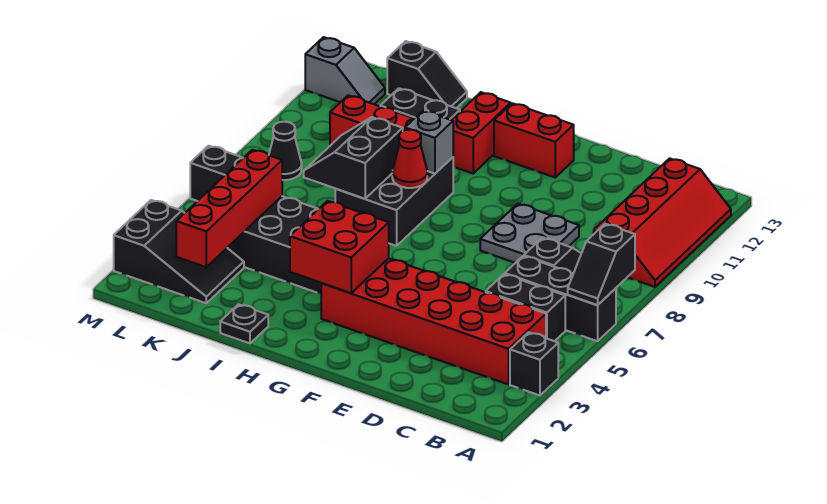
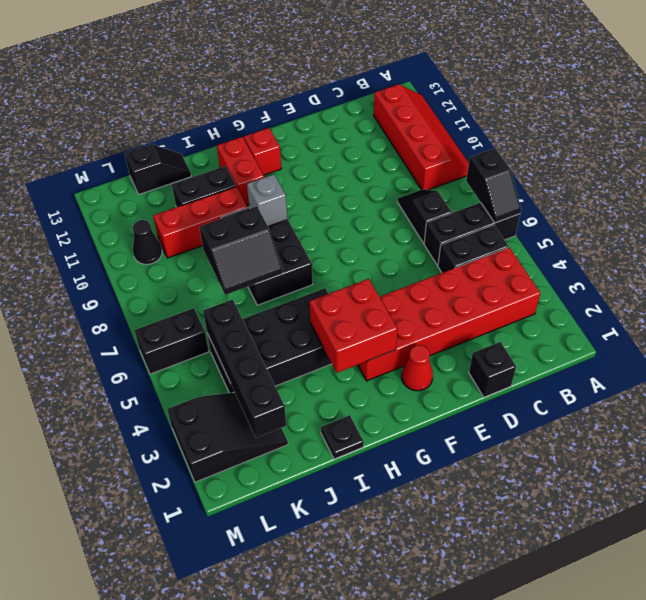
black brick A3 level 1 -> black brick D1 level 1
grey plate D8:E9 level 1 -> none
red brick F12:G12 level 1 -> red brick G12 level 1
red cone H8 level 2 -> red cone F2 level 1
black slope I7:J8 level 2 top I -> black slope I7:J8 level 2 top 8
red brick K2:K5 level 2 -> black brick K2:K5 level 2
black cone L8 level 1 -> black cone L10 level 1
grey slope L12:M12 level 1 top M -> none

